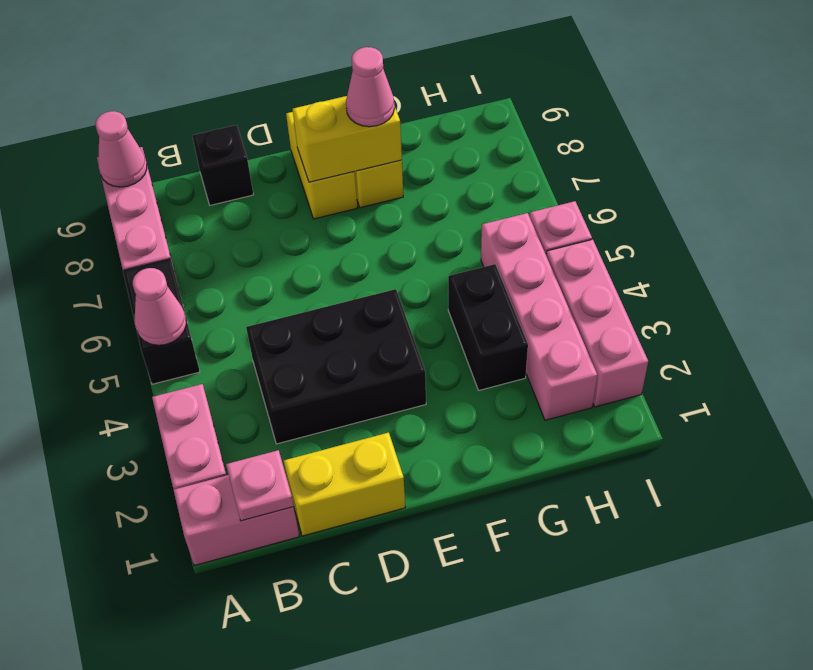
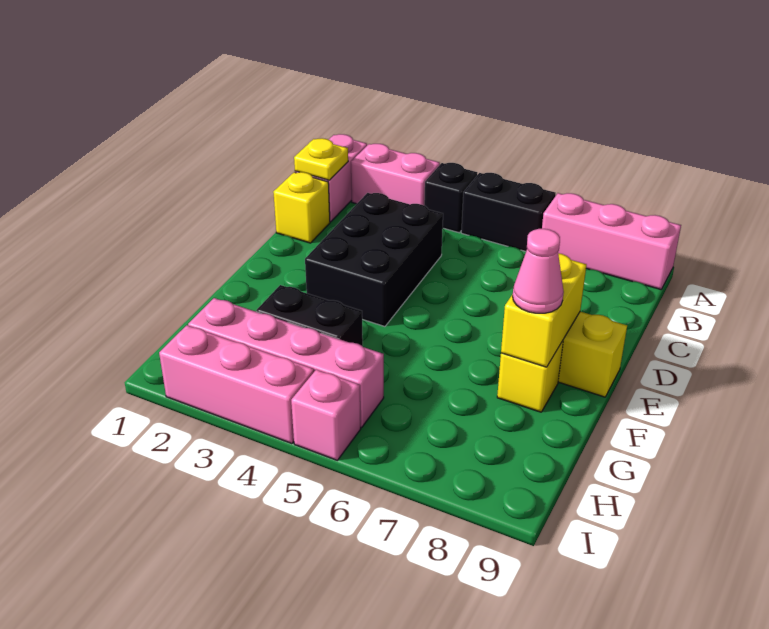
pink cone A5 level 2 -> none
pink cone A9 level 2 -> none
pink plate B1 level 2 -> yellow plate B1 level 2
yellow brick C1:D1 level 1 -> yellow brick C1 level 1
black brick C9 level 1 -> black brick A4 level 1

